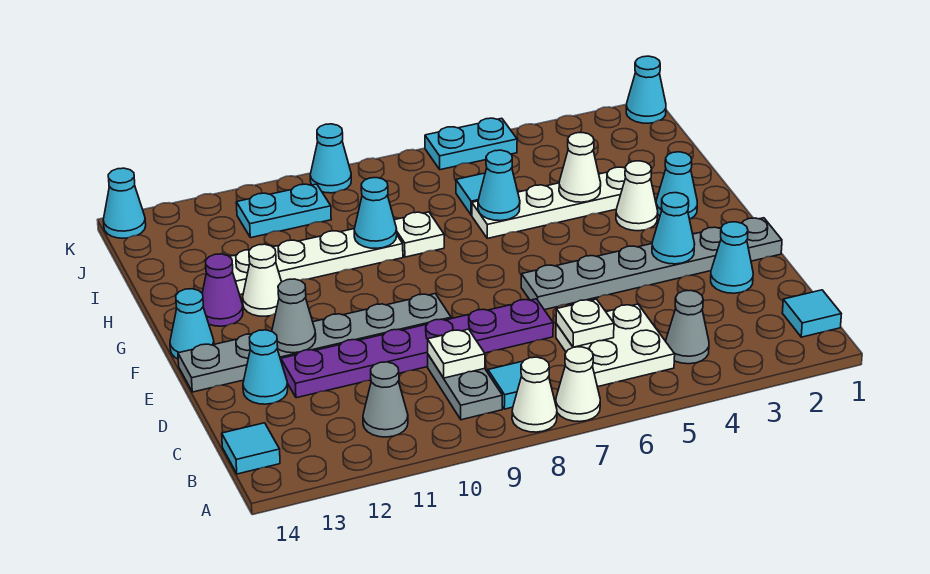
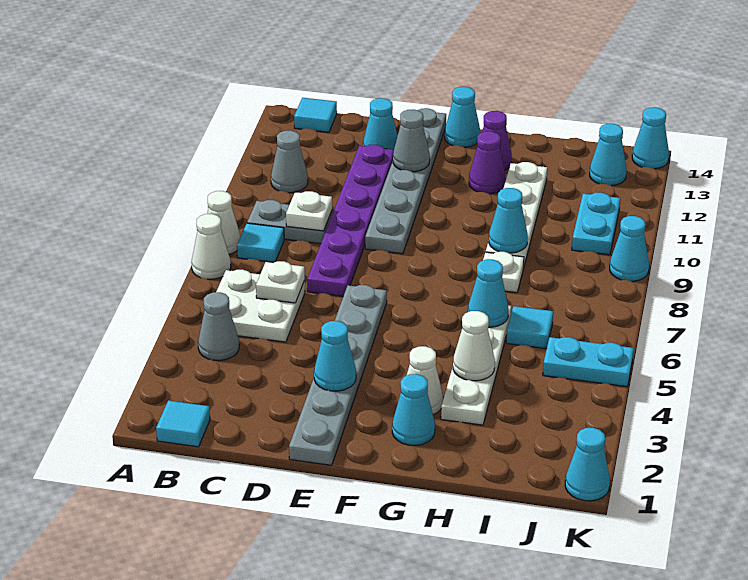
cyan cone D2 level 1 -> cyan cone J13 level 1
white cone G12 level 1 -> purple cone G12 level 1
cyan plate K5:K6 level 1 -> cyan plate J5:K5 level 1

